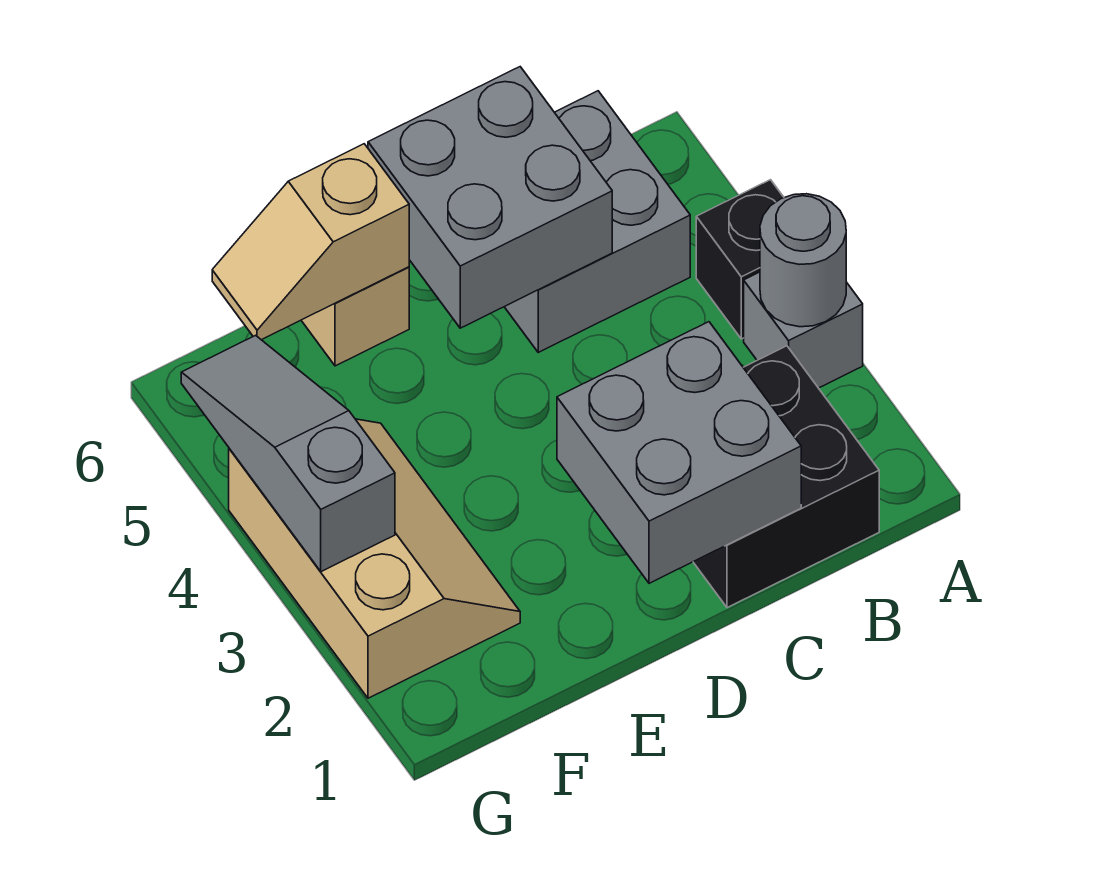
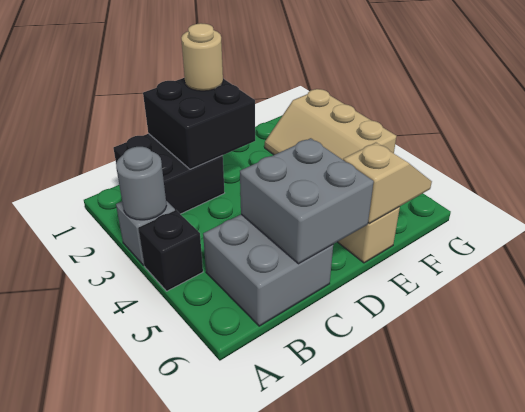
grey brick C1:D2 level 2 -> black brick C1:D2 level 2
none -> tan round brick D1 level 3
grey slope G3:G5 level 2 top 3 -> none

